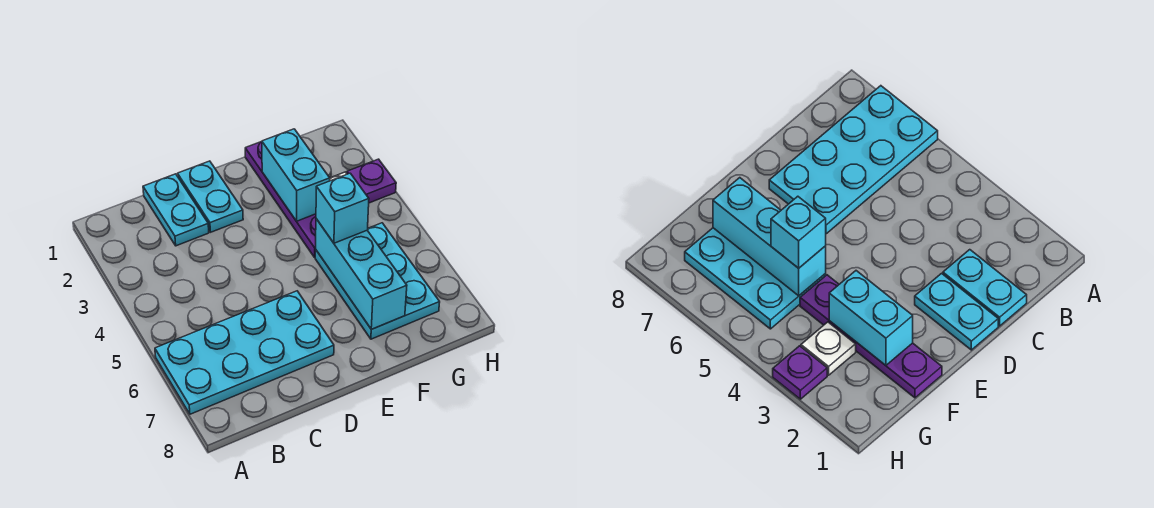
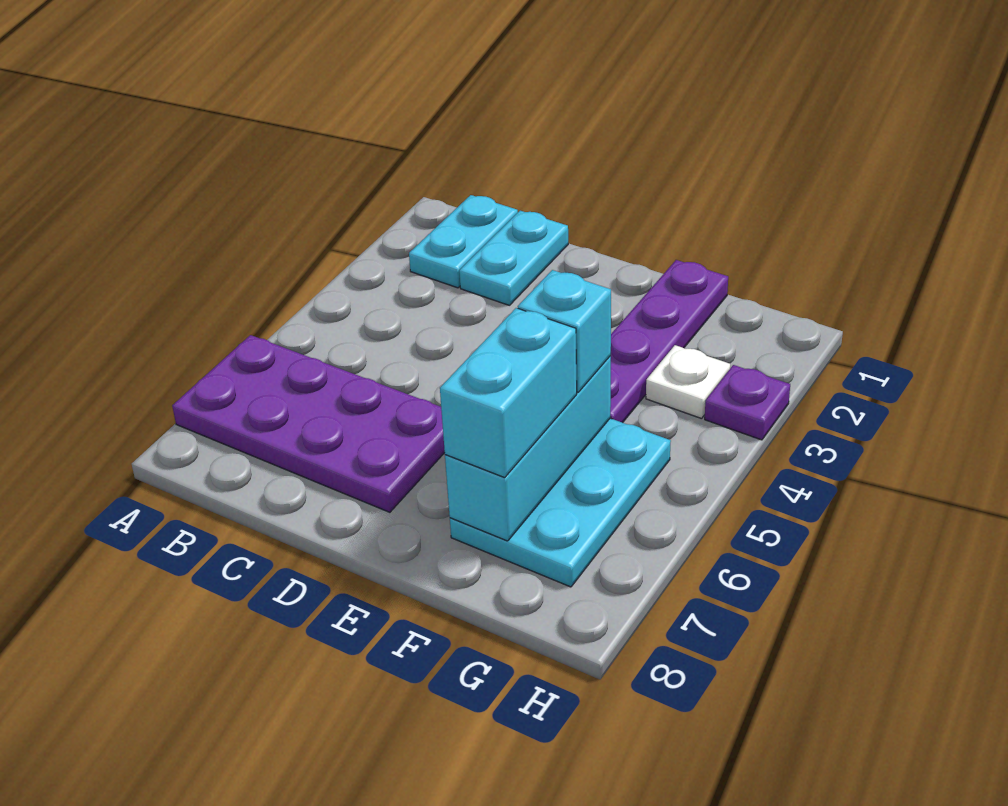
cyan plate A6:D7 level 1 -> purple plate A6:D7 level 1
cyan plate D1:D2 level 1 -> cyan plate B1:B2 level 1
cyan brick F2:F3 level 2 -> cyan brick F6:F7 level 3

